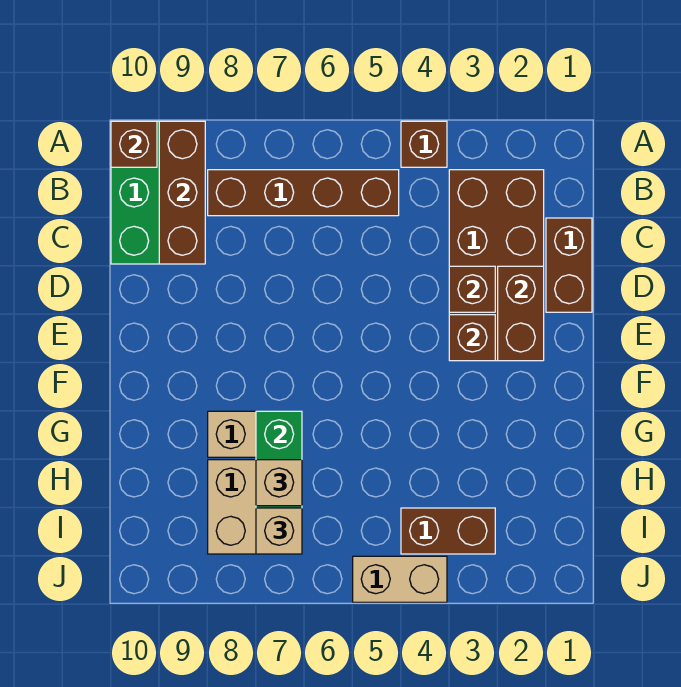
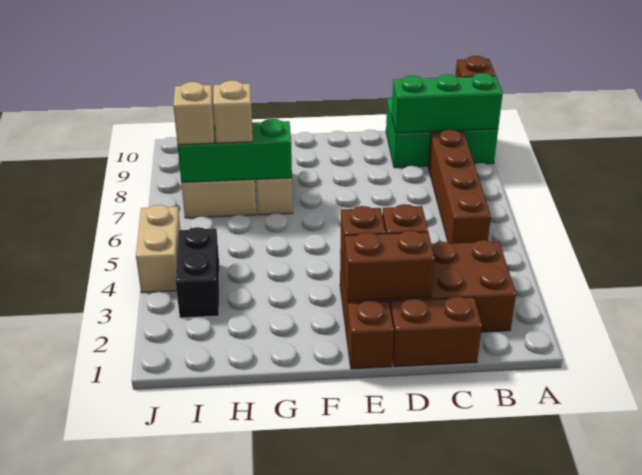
brown brick A4 level 1 -> brown brick E1 level 1
brown brick A9:C9 level 2 -> green brick A9:C9 level 2
brown brick I3:I4 level 1 -> black brick I3:I4 level 1

